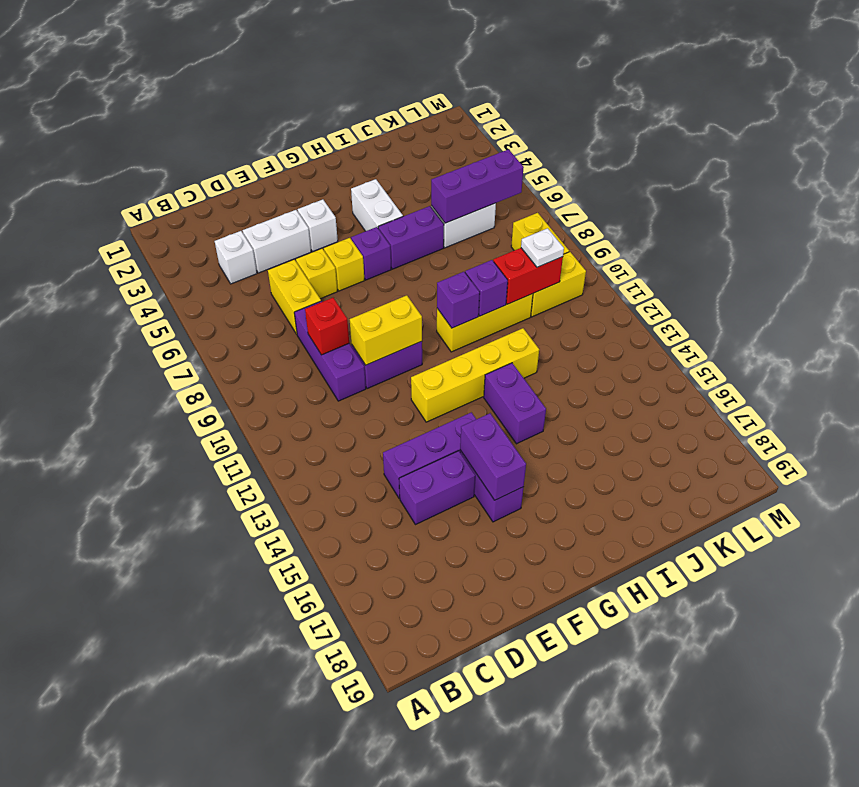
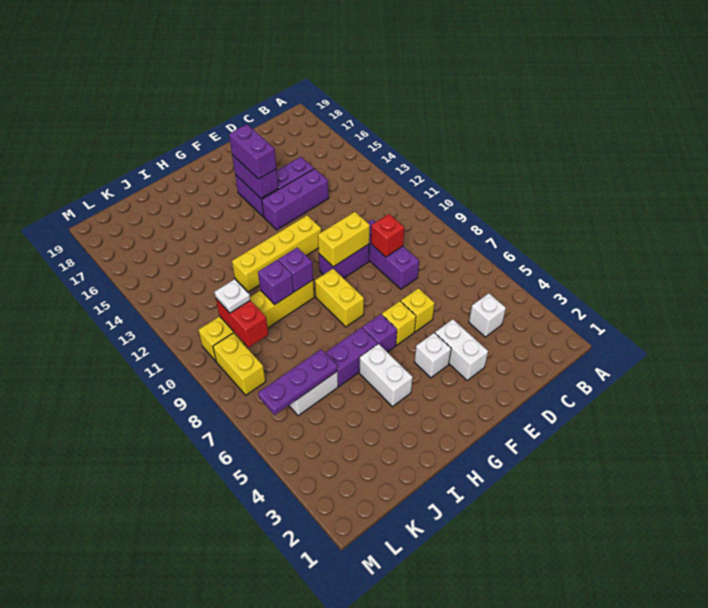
white brick D4:E4 level 1 -> white brick E3:E4 level 1
yellow brick D6:D7 level 1 -> yellow brick G8:G9 level 1
purple brick H13:H14 level 1 -> purple brick F15:F16 level 3
purple brick J6:L6 level 2 -> purple plate J6:L6 level 2
red brick J10:K10 level 2 -> red brick K9:K10 level 2

